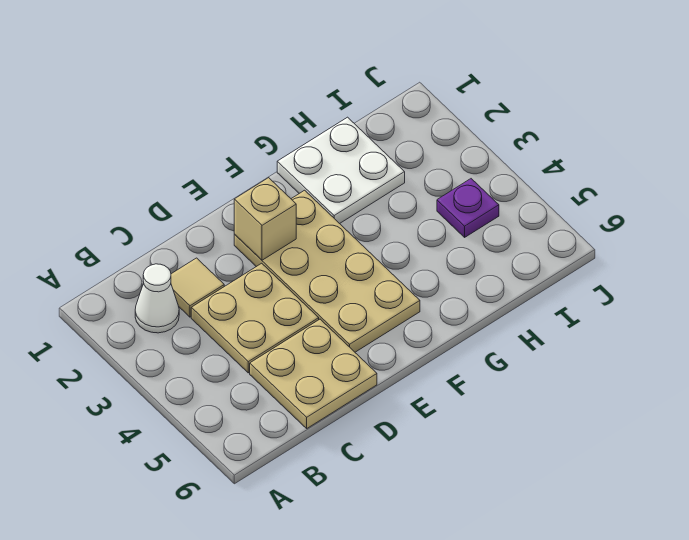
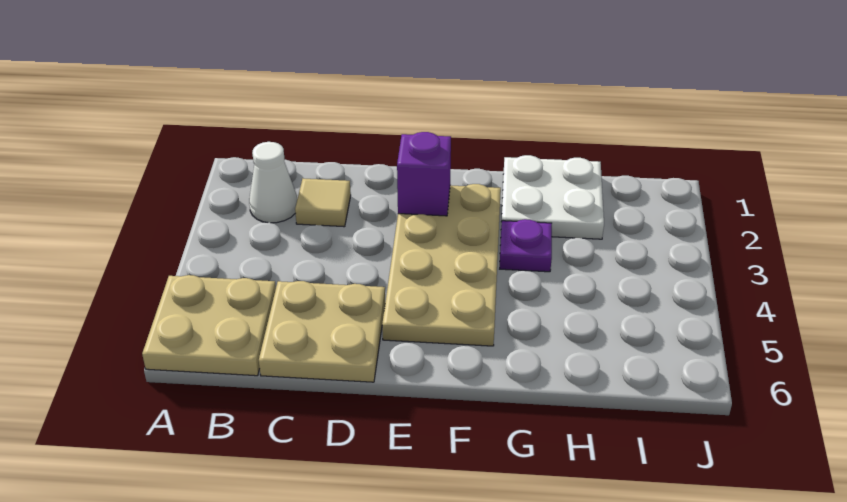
tan plate C3:D4 level 1 -> tan plate A5:B6 level 1
tan brick E2 level 2 -> purple brick E2 level 2
purple plate I4 level 1 -> purple plate G3 level 1

